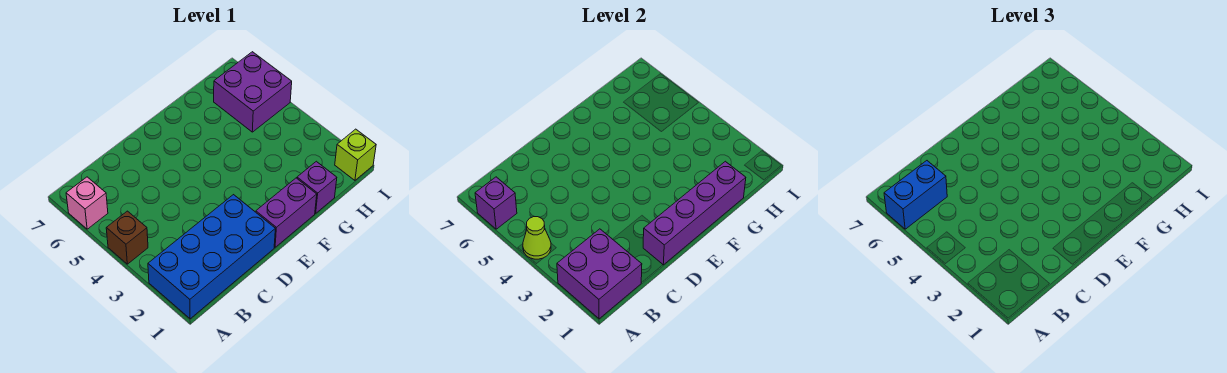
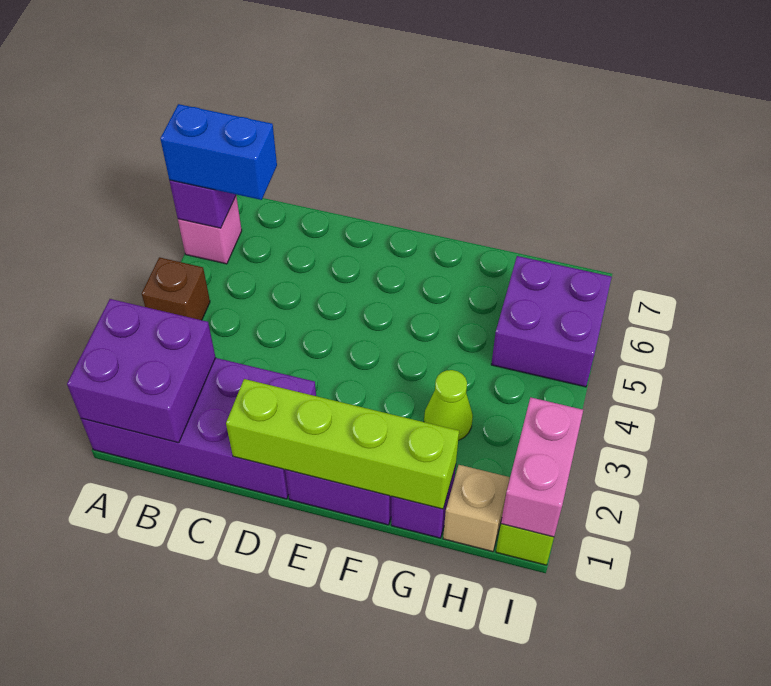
blue brick A1:D2 level 1 -> purple brick A1:D2 level 1
lime cone A4 level 2 -> lime cone G3 level 1
purple brick D1:G1 level 2 -> lime brick D1:G1 level 2
none -> tan brick H1 level 1
none -> pink brick I1:I2 level 2

